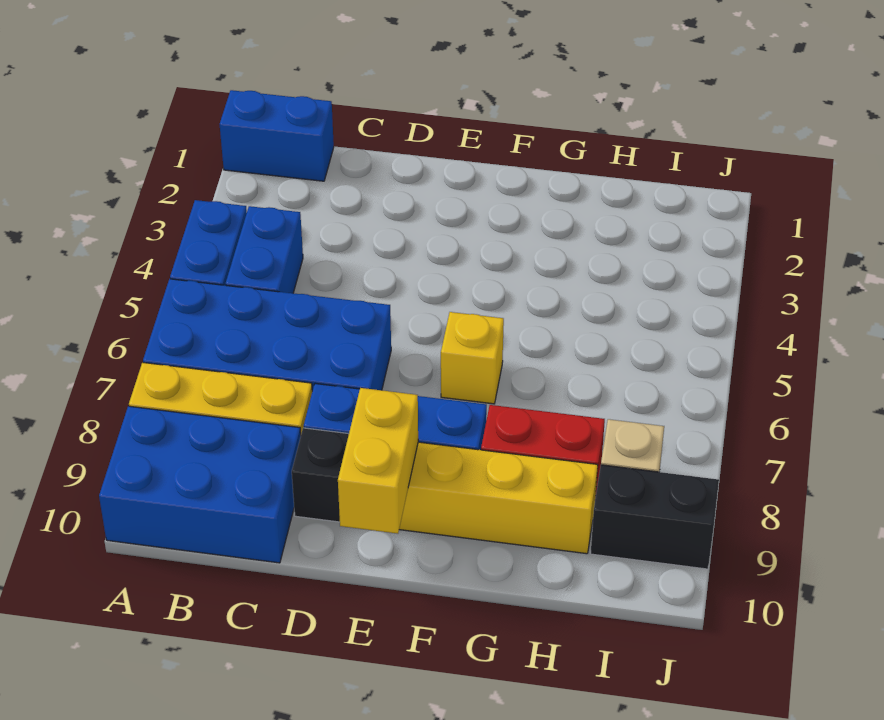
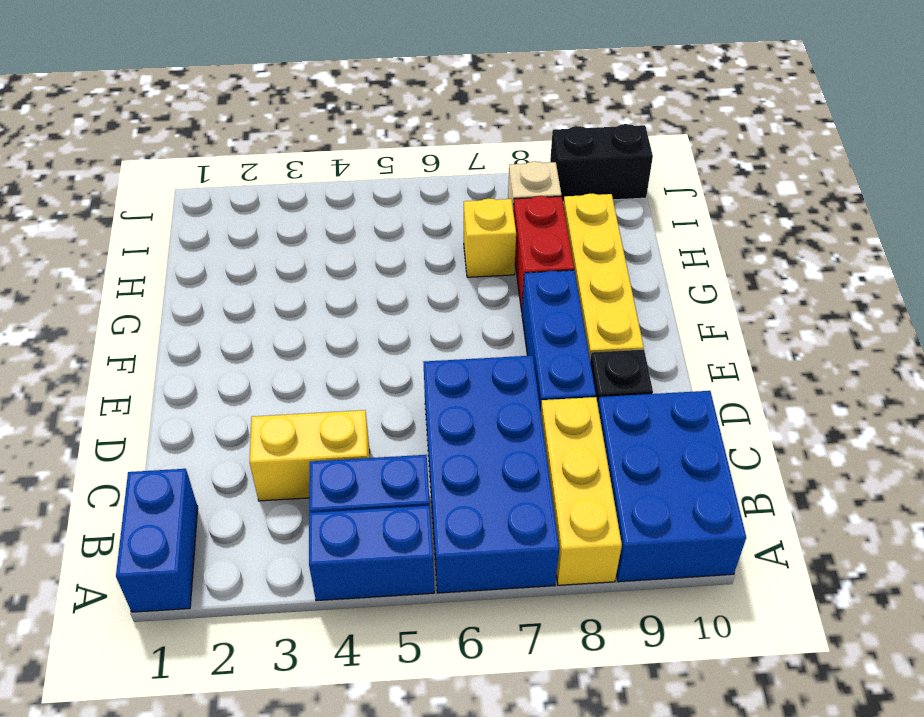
yellow brick E9:E10 level 2 -> yellow brick C3:C4 level 1
yellow brick F6 level 1 -> yellow brick H7 level 1
black brick I9:J9 level 1 -> black brick J9:J10 level 1

